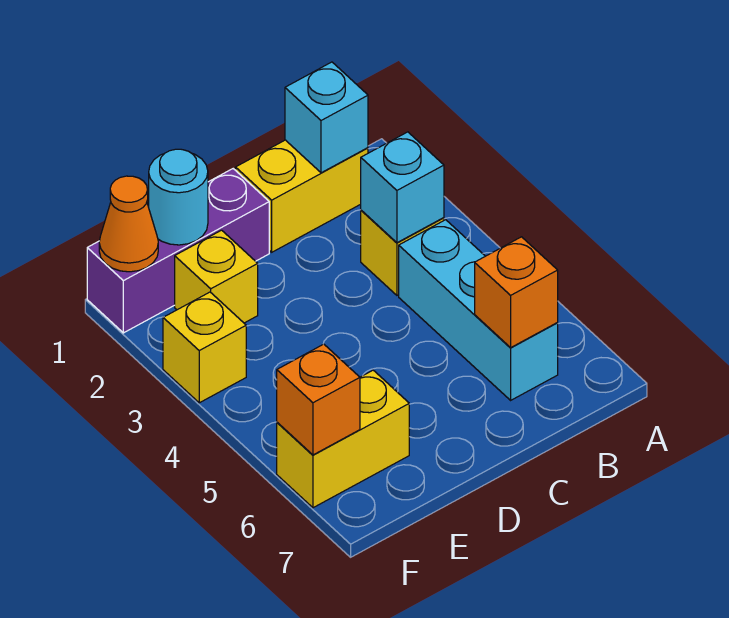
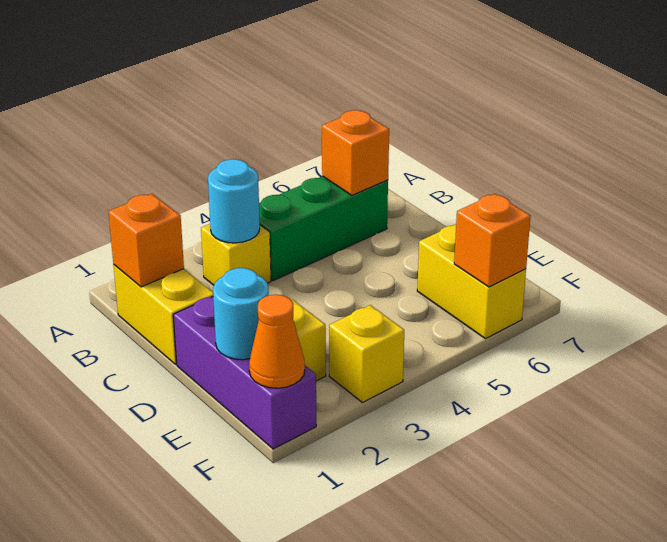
cyan brick B1 level 2 -> orange brick B1 level 2
cyan brick B3 level 2 -> cyan round brick B3 level 2
cyan brick B4:B6 level 1 -> green brick B4:B6 level 1

